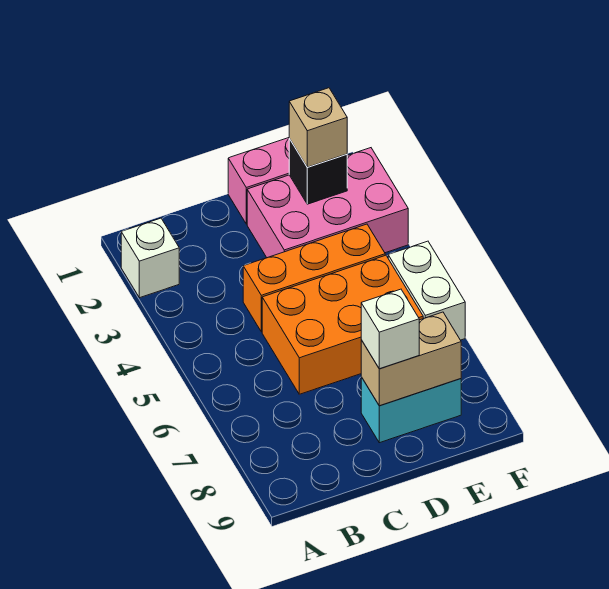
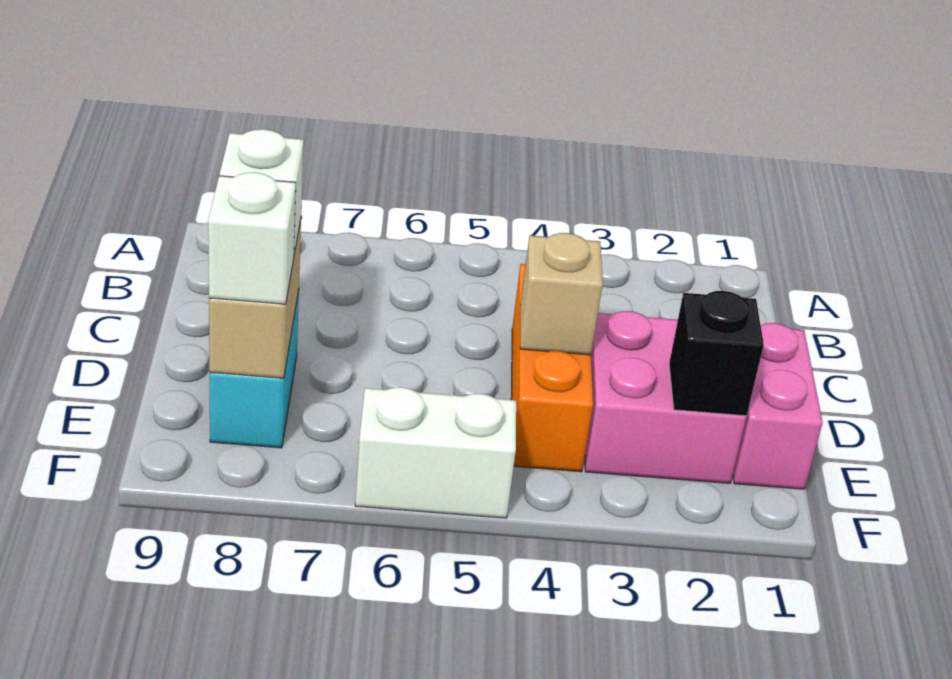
white brick A2 level 1 -> white brick E8 level 3
orange brick C5:E6 level 1 -> none
pink brick D2:F3 level 1 -> pink brick D2:E3 level 1
tan brick E2 level 3 -> tan brick D4 level 2

